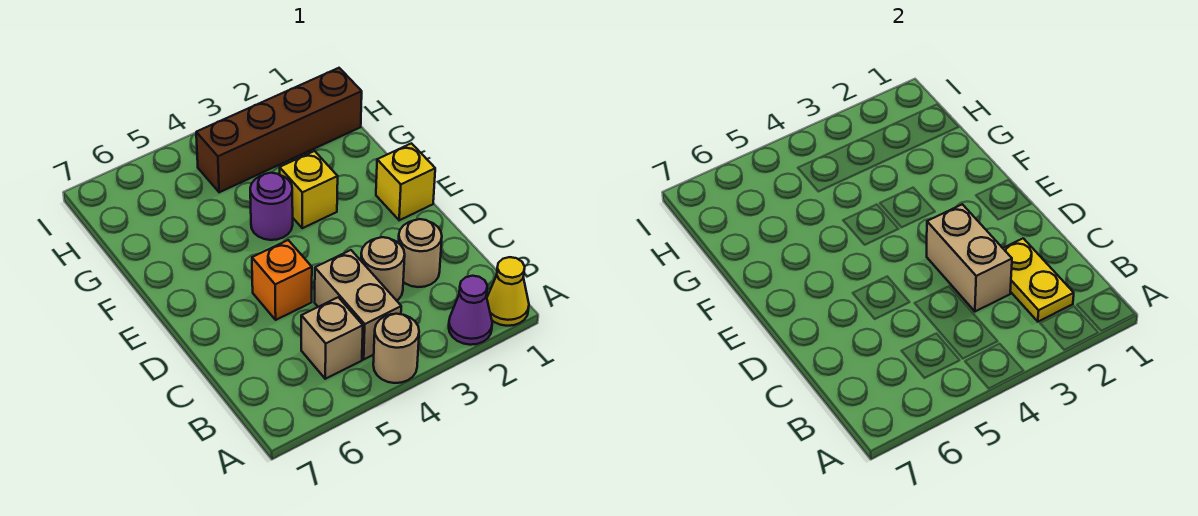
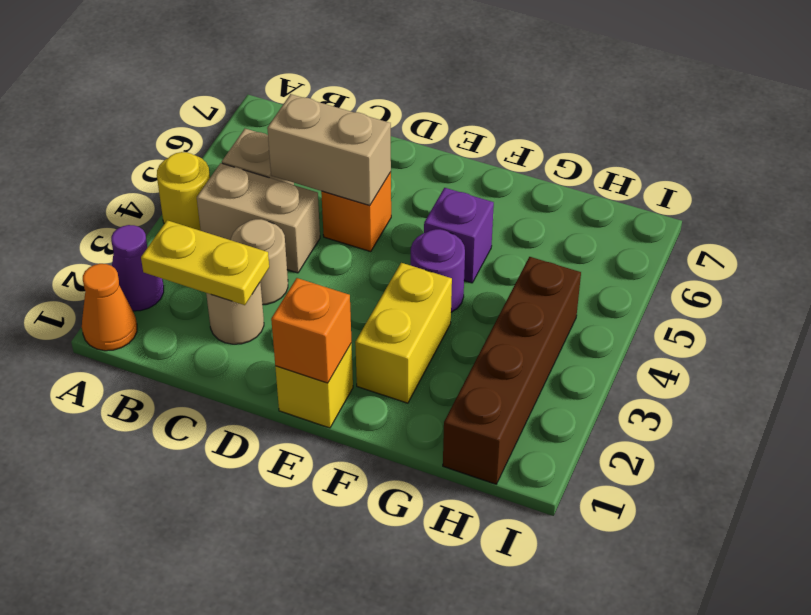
yellow cone A1 level 1 -> orange cone A1 level 1
tan round brick A4 level 1 -> yellow round brick A4 level 1
tan brick C3:D3 level 2 -> tan brick C5:D5 level 2
none -> orange brick E1 level 2
yellow brick F3 level 1 -> yellow brick F2:F3 level 1
none -> purple brick F5 level 1

